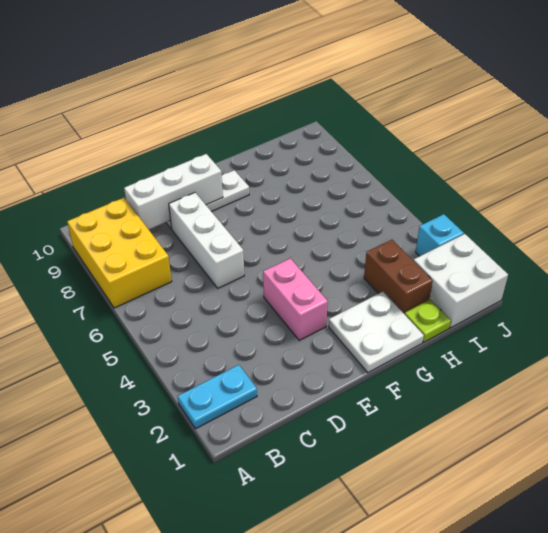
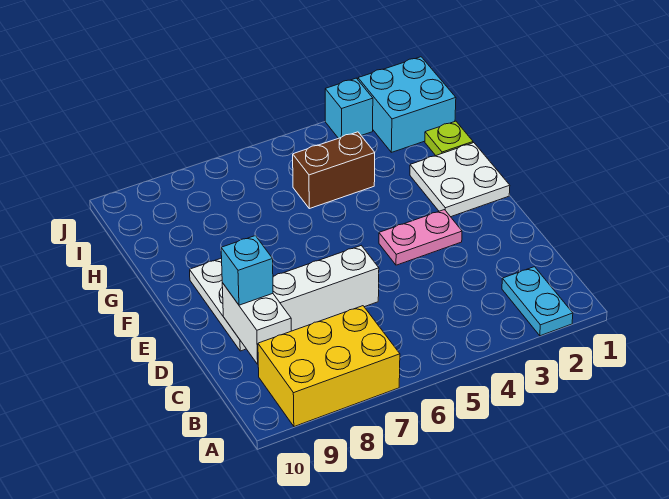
white brick C9:E9 level 2 -> white brick C9:D9 level 2
none -> cyan brick D9 level 3
pink brick E3:E4 level 1 -> pink plate E3:E4 level 1
brown brick H2:H3 level 1 -> brown brick H4:H5 level 1
white brick I1:J2 level 1 -> cyan brick I1:J2 level 1

